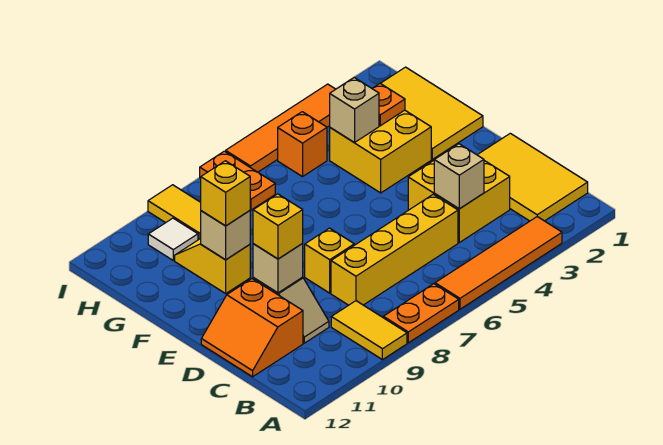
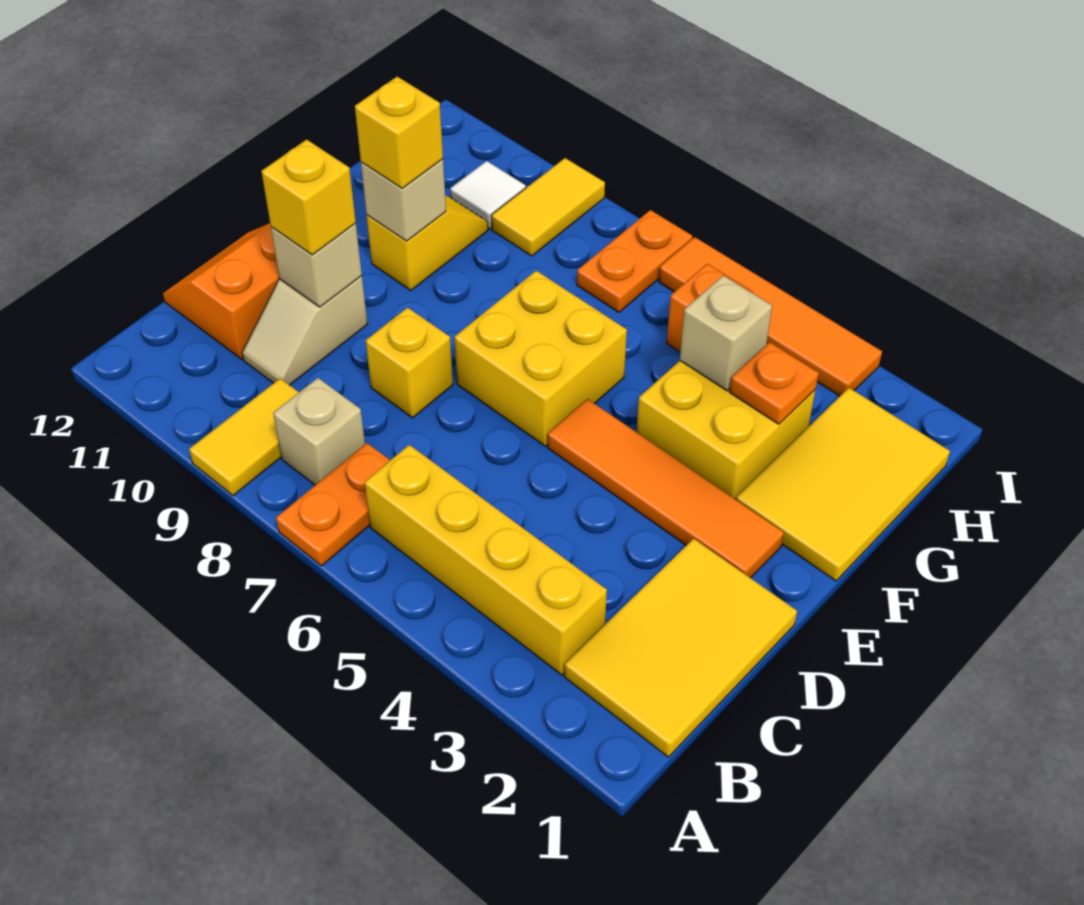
orange tile A3:A6 level 1 -> orange tile E2:E5 level 1
orange plate A7:A8 level 1 -> orange plate A7:B7 level 1
yellow brick C3:D4 level 1 -> yellow brick E6:F7 level 1
tan brick C4 level 2 -> tan brick B8 level 1
yellow brick C5:C8 level 1 -> yellow brick B3:B6 level 1

